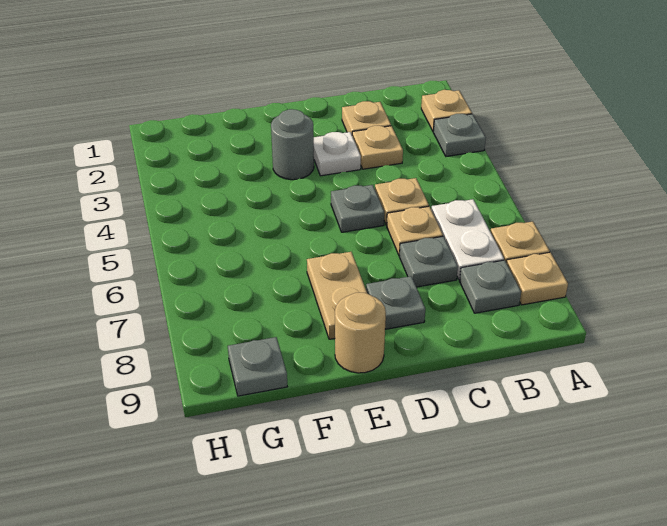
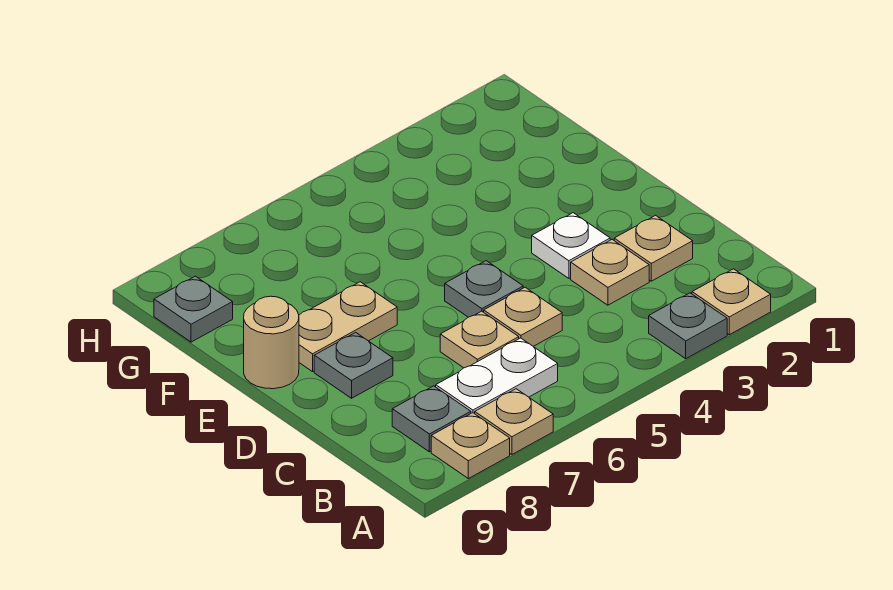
grey plate C7 level 1 -> none
grey round brick E3 level 1 -> none

